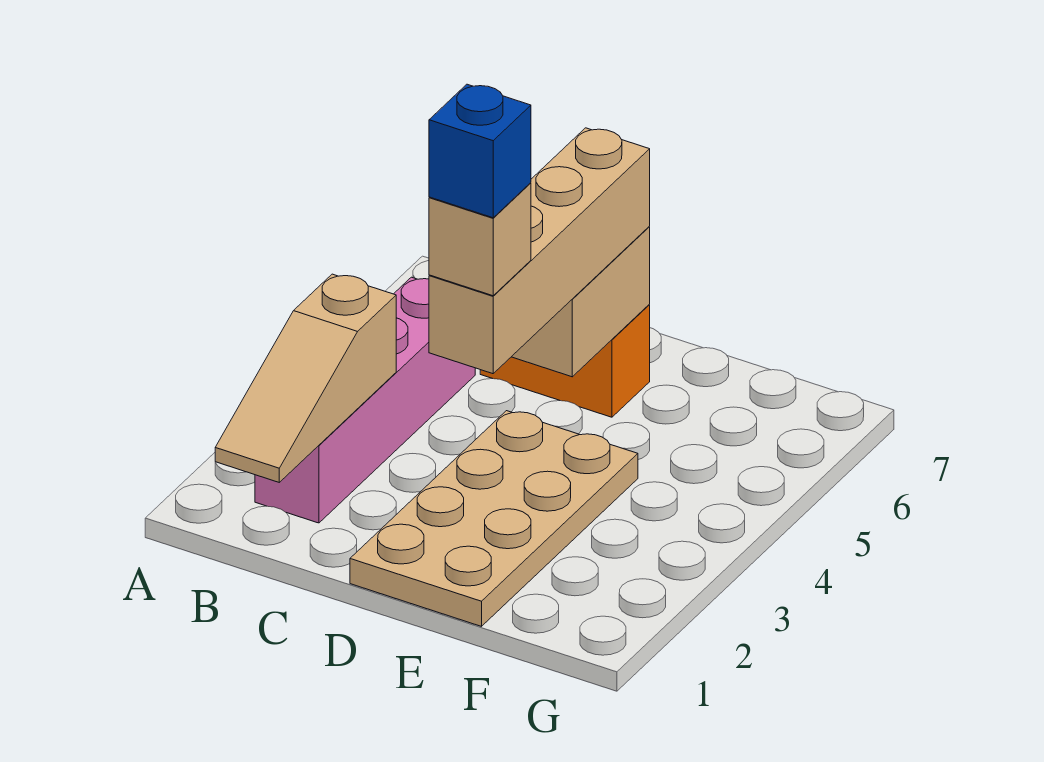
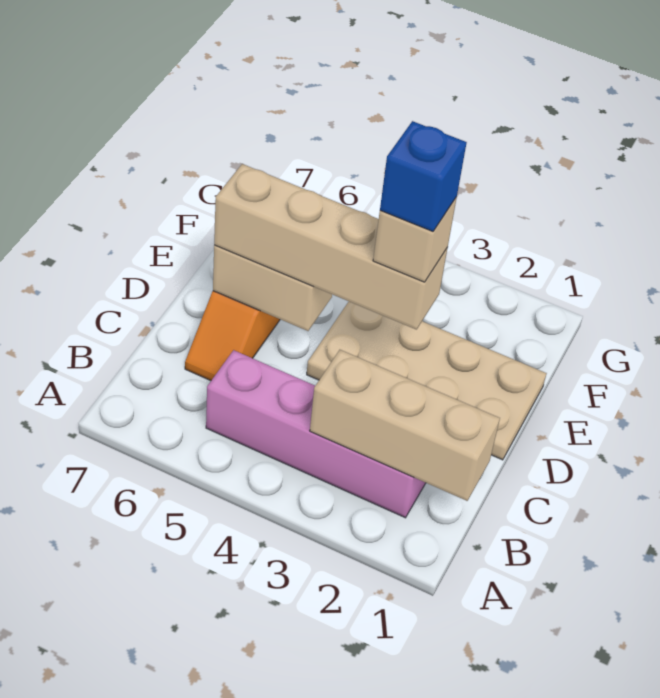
tan slope B1:B3 level 2 top 3 -> tan brick B1:B3 level 2

